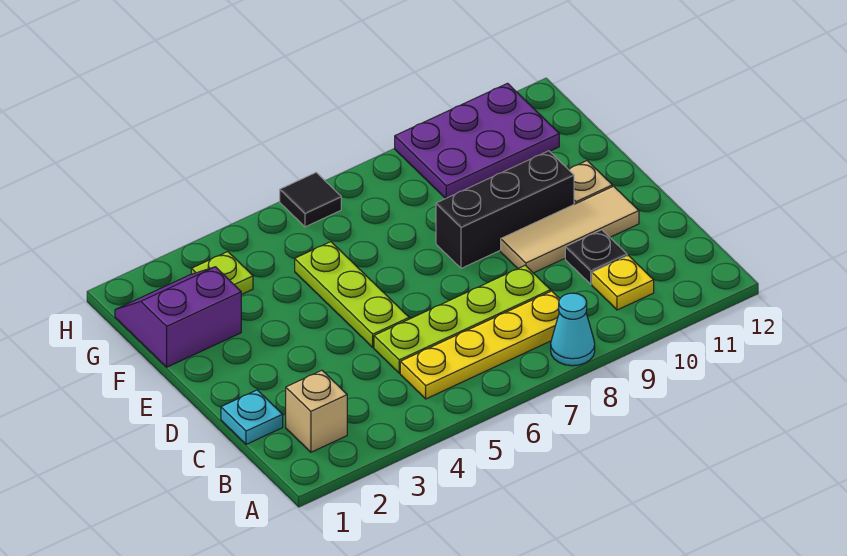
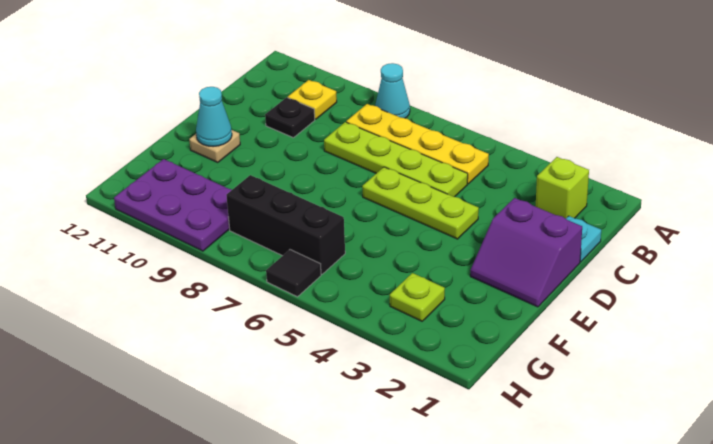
tan brick B2 level 1 -> lime brick B2 level 1
lime plate D5:F5 level 1 -> lime plate D4:D6 level 1
tan tile D9:D11 level 1 -> none
black brick E8:E10 level 1 -> black brick G6:G8 level 1
none -> cyan cone E11 level 2
purple slope F1:G2 level 1 top F -> purple slope D1:E2 level 1 top D

